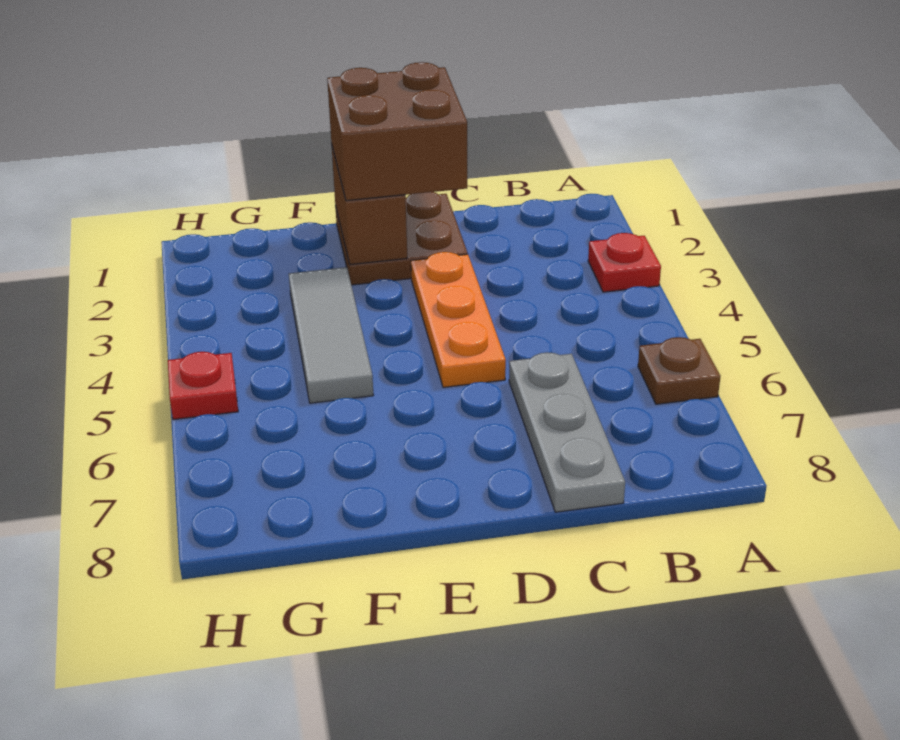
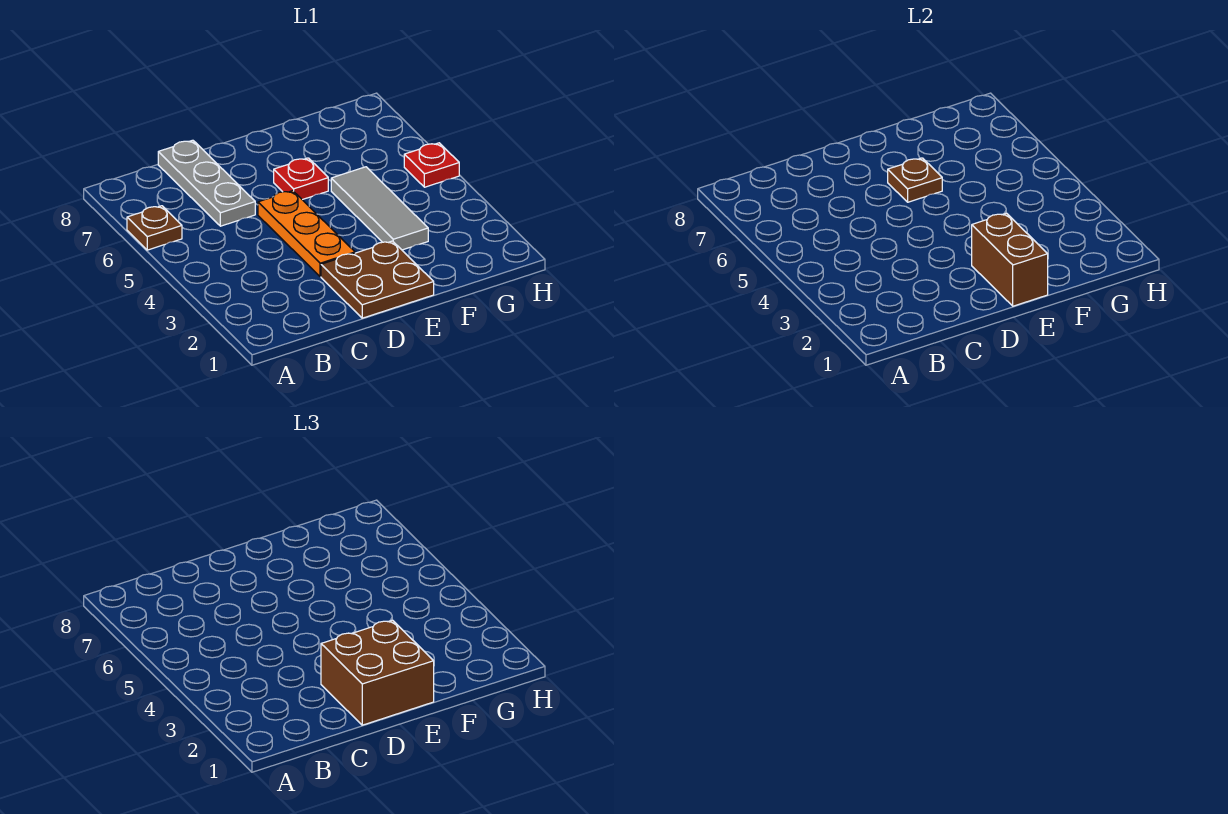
red plate A3 level 1 -> red plate E6 level 1
none -> brown plate E6 level 2

